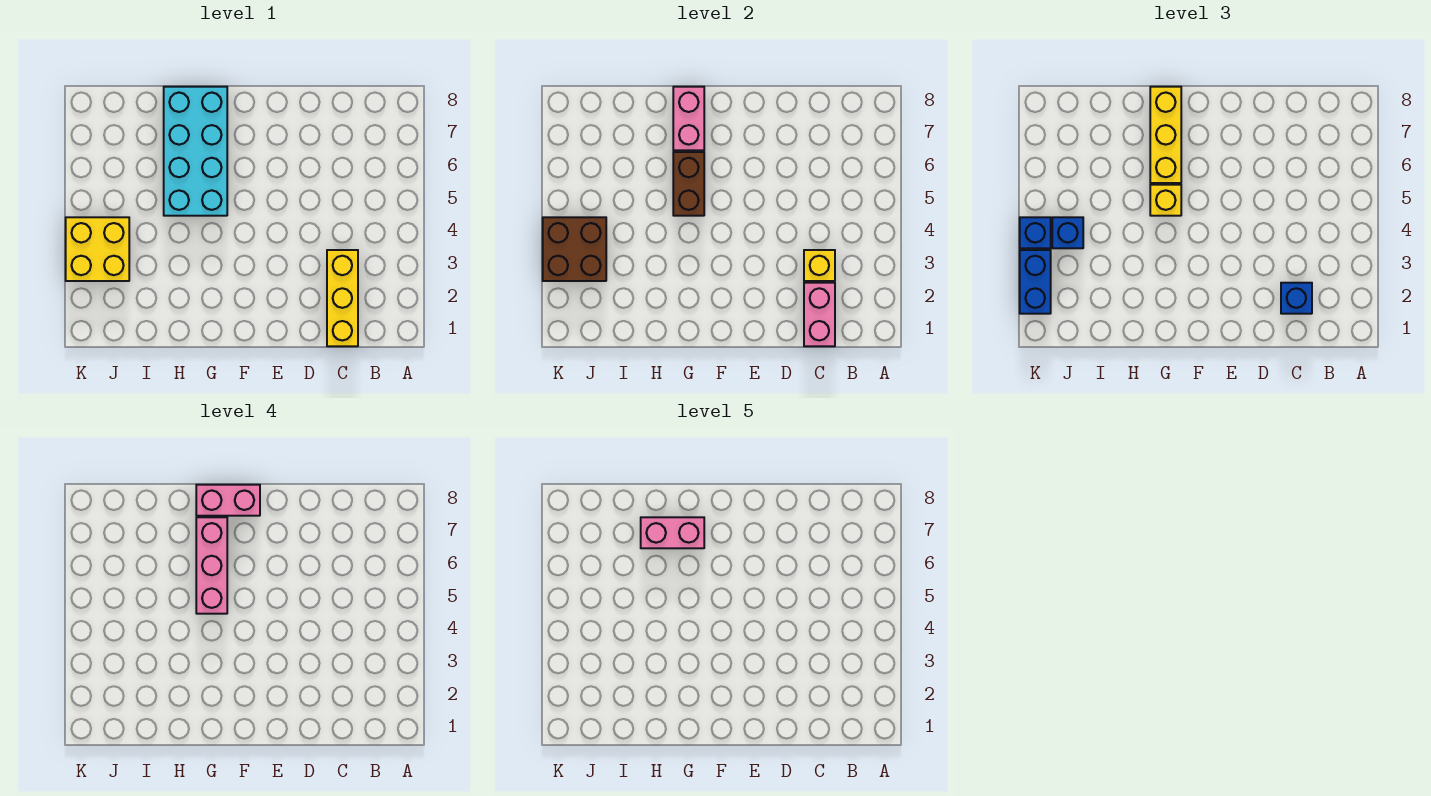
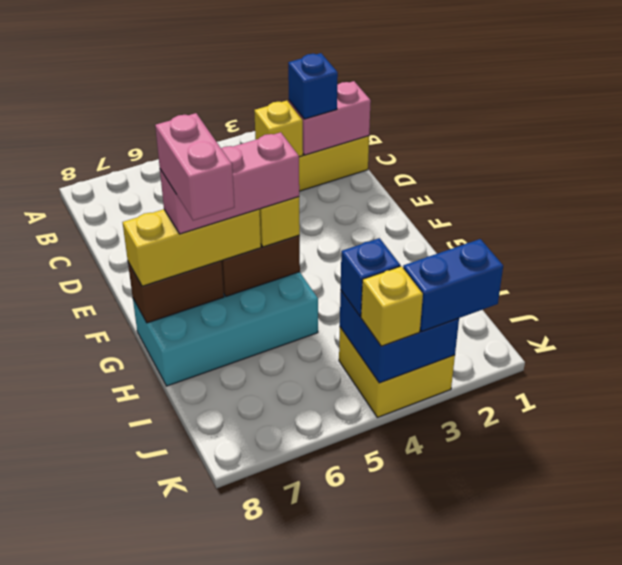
pink brick F8:G8 level 4 -> none
pink brick G7:G8 level 2 -> brown brick G7:G8 level 2
brown brick J3:K4 level 2 -> blue brick J3:K4 level 2
blue brick K4 level 3 -> yellow brick K4 level 3

